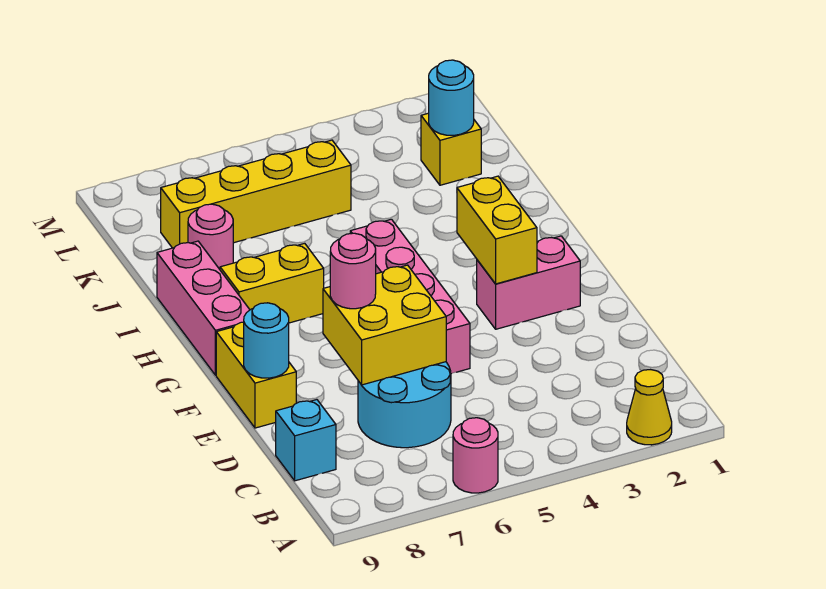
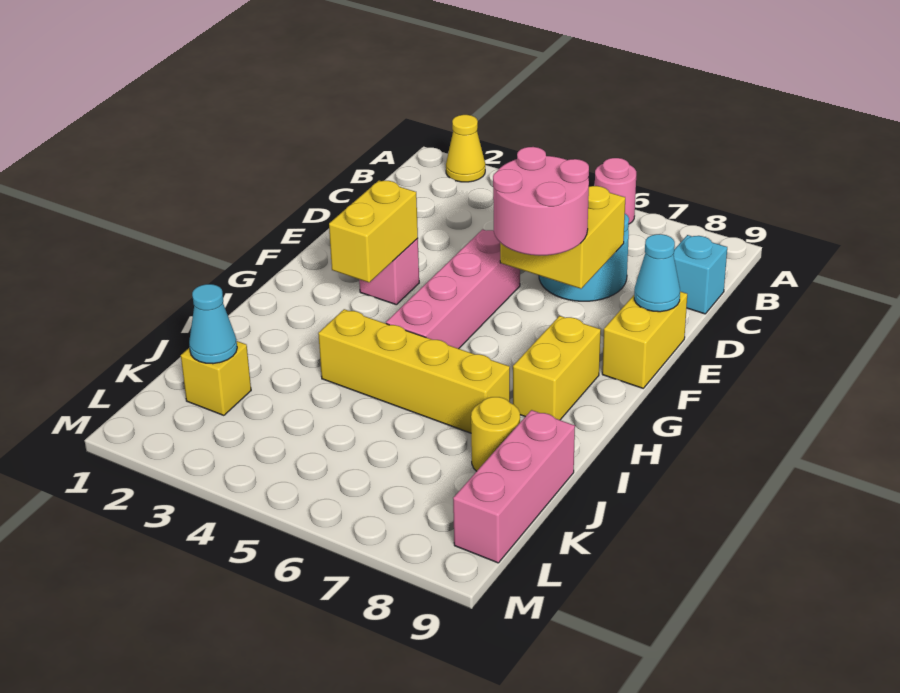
pink round brick E7 level 3 -> pink round brick E6:F7 level 3
cyan round brick E9 level 2 -> cyan cone E9 level 2
pink brick F2:F3 level 1 -> pink brick F3 level 1
pink brick G9:I9 level 1 -> pink brick J9:L9 level 1
yellow brick H7:H8 level 1 -> yellow brick G8:H8 level 1
pink round brick J8 level 1 -> yellow round brick J8 level 1
cyan round brick K2 level 2 -> cyan cone K2 level 2
yellow brick K5:K8 level 1 -> yellow brick I4:I7 level 1

